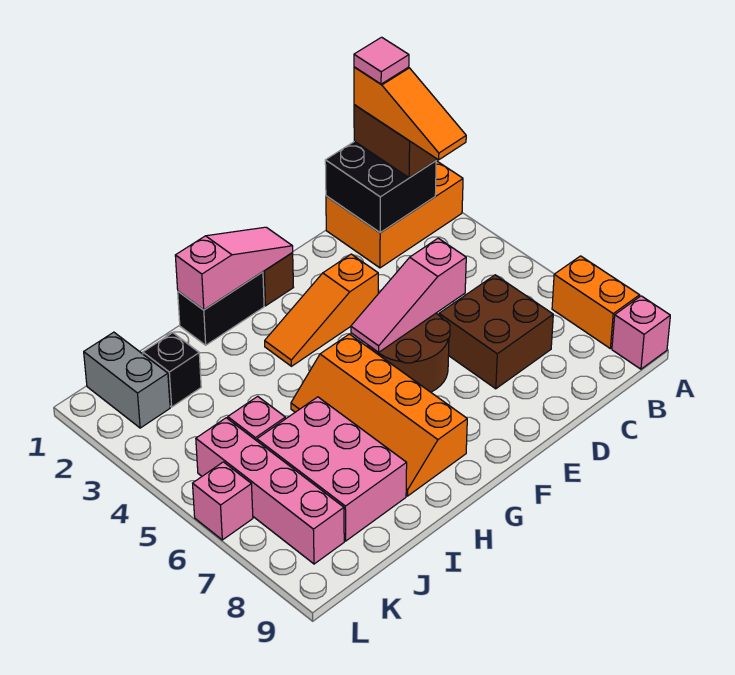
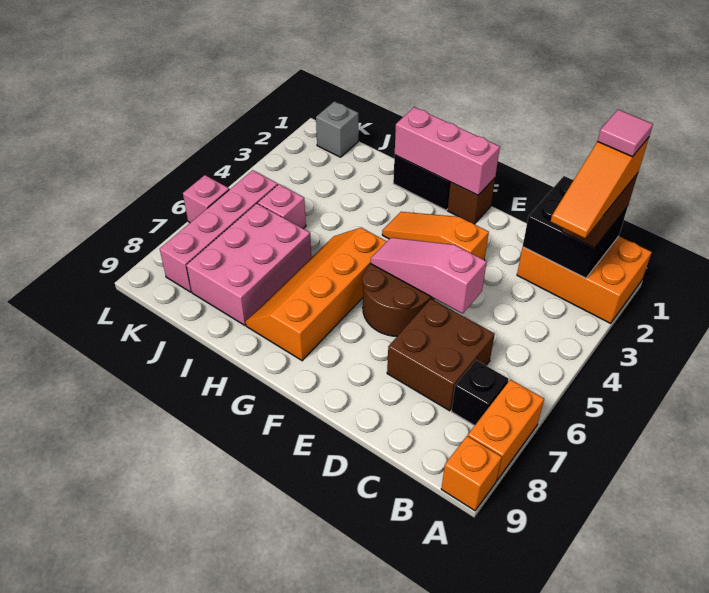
pink brick A9 level 1 -> orange brick A9 level 1
pink slope F1:H1 level 2 top H -> pink brick F1:H1 level 2
black brick J2 level 1 -> black brick B7 level 1
grey brick K1:K2 level 1 -> grey brick K1 level 1

